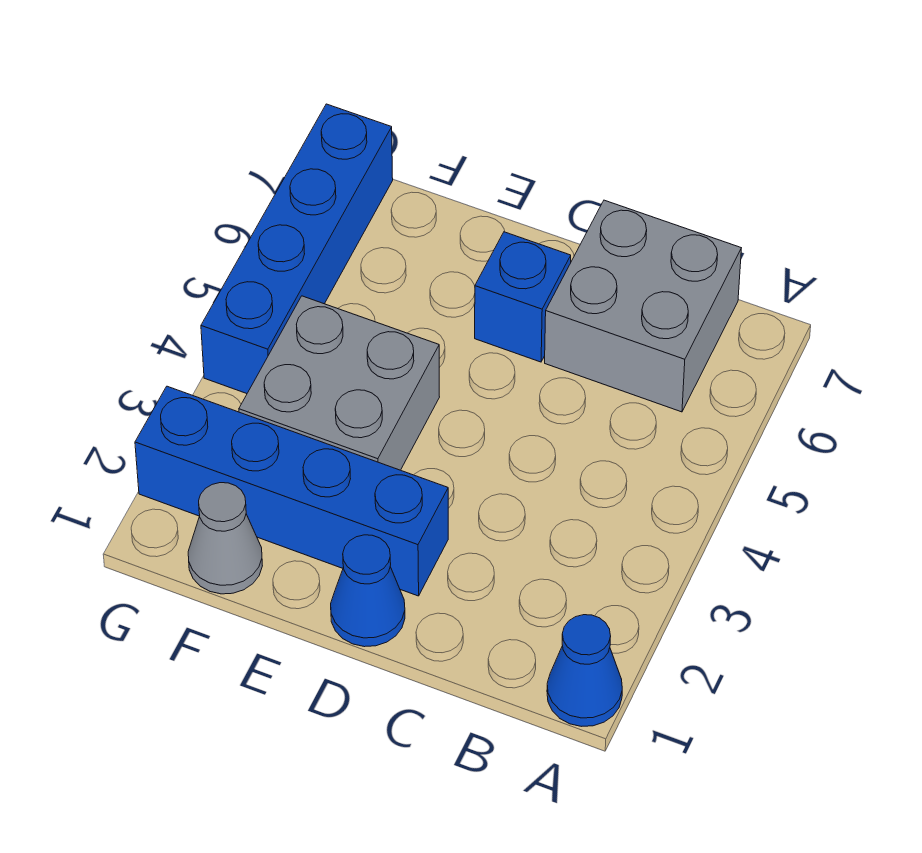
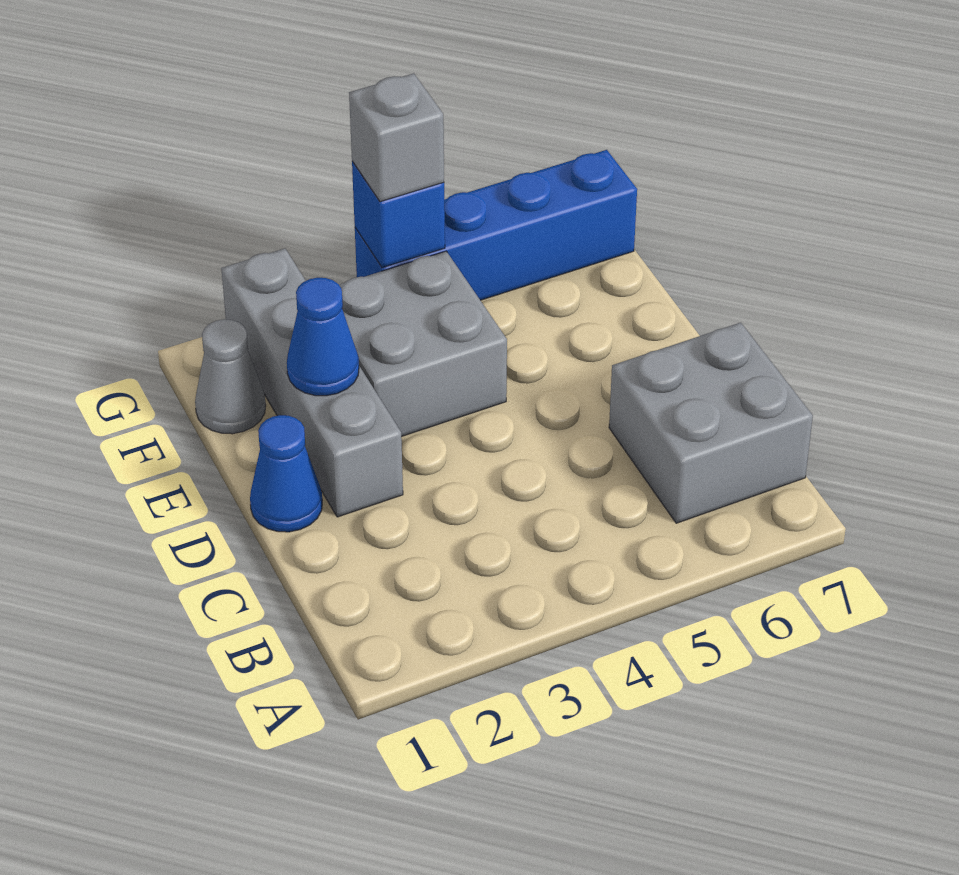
blue cone A1 level 1 -> blue cone E2 level 2
blue brick D2:G2 level 1 -> grey brick D2:G2 level 1
blue brick D6 level 1 -> blue brick G4 level 2
none -> grey brick G4 level 3

